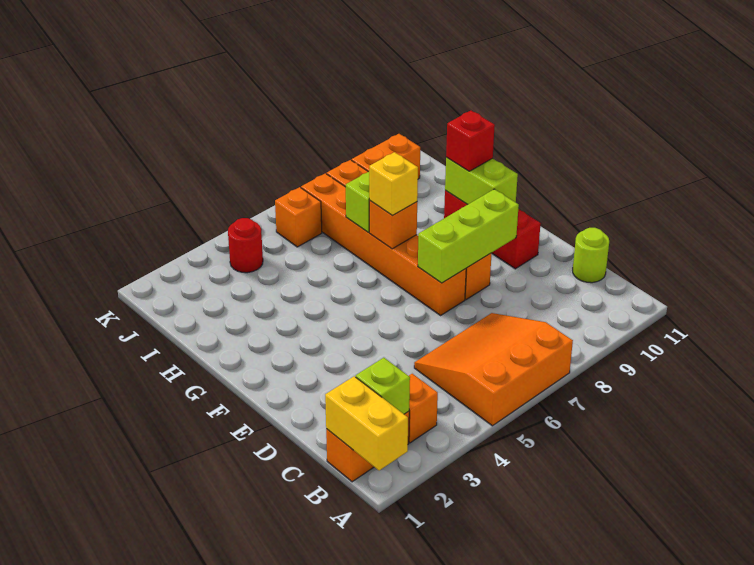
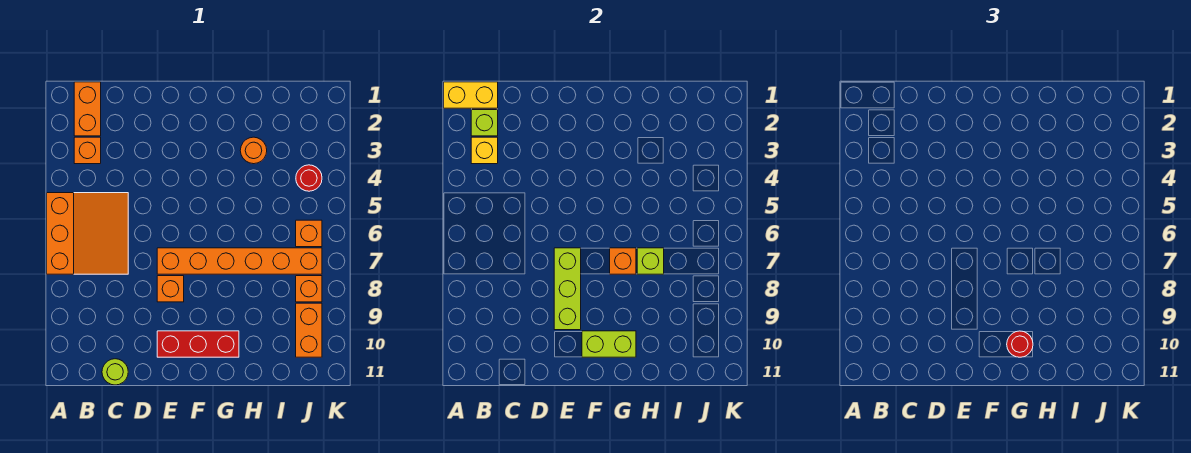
yellow brick G7 level 3 -> yellow brick B3 level 2
red brick G10 level 3 -> red round brick G10 level 3
none -> orange round brick H3 level 1

